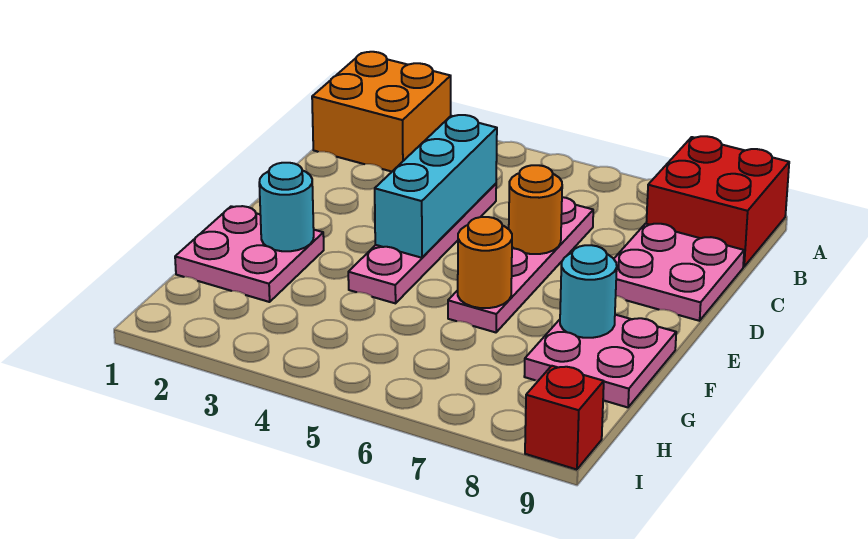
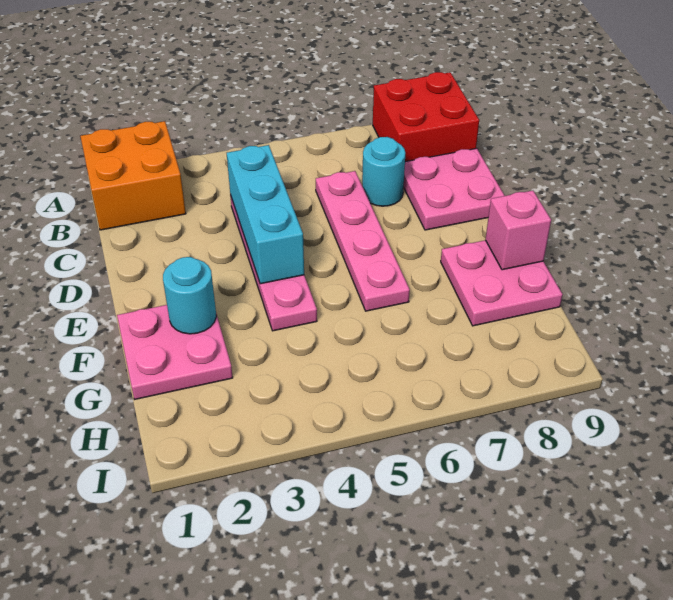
orange round brick D6 level 2 -> none
orange round brick F6 level 2 -> none
cyan round brick F8 level 2 -> cyan round brick C7 level 1
none -> pink brick F9 level 2
red brick I9 level 1 -> none

